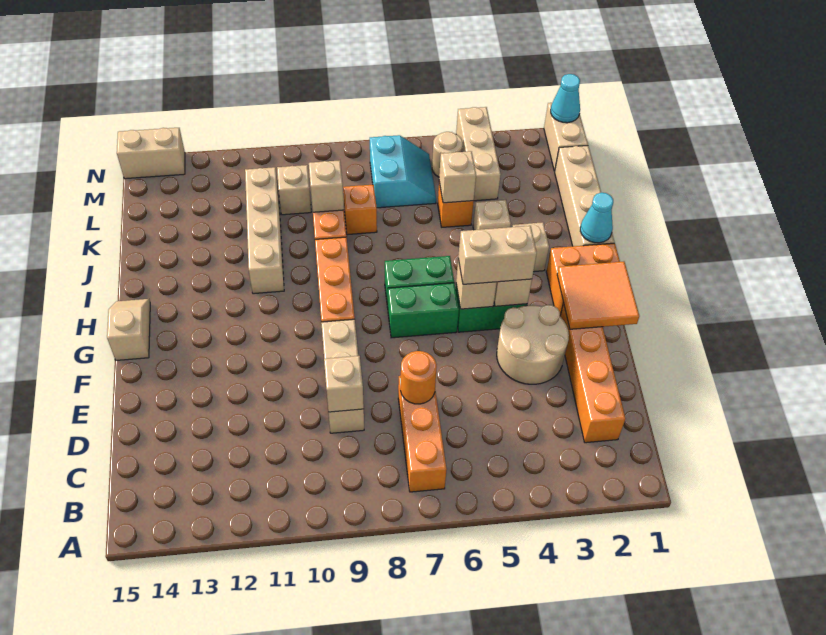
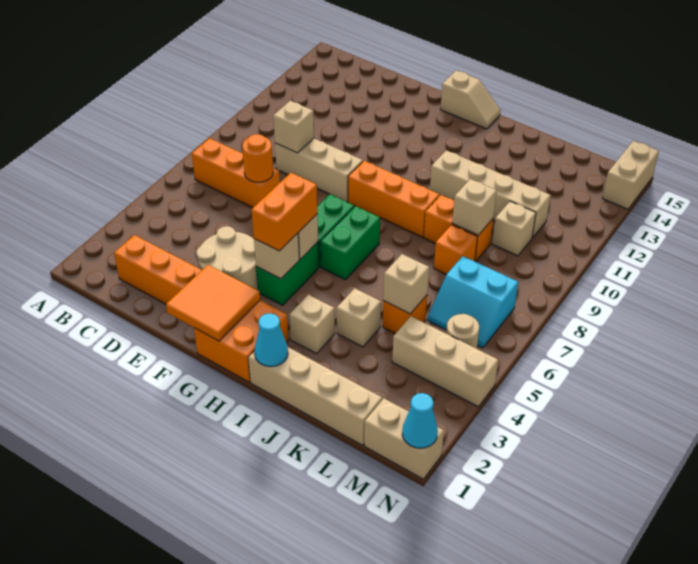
tan brick G4:G5 level 3 -> orange brick G4:G5 level 3

